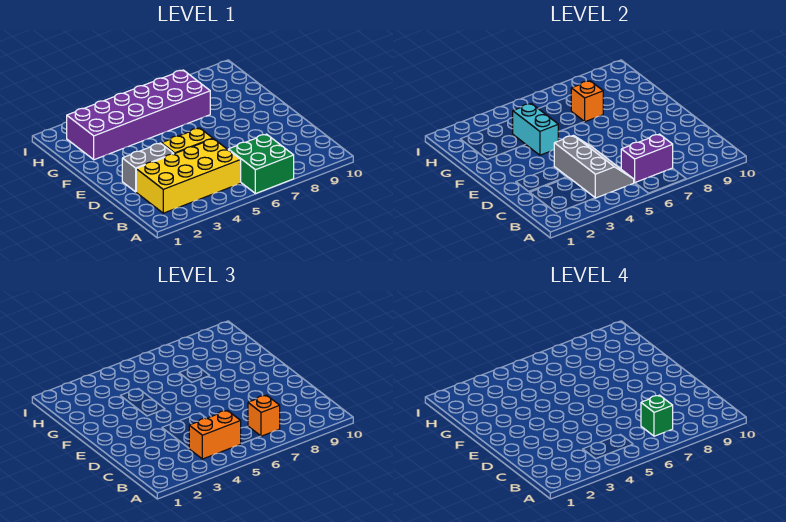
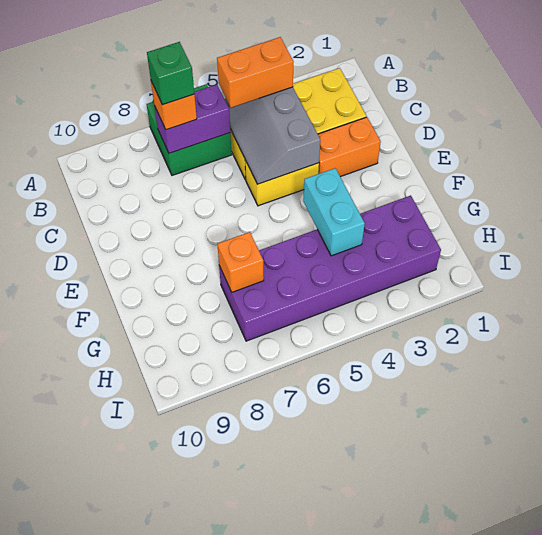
grey brick D2:D3 level 1 -> orange brick D2:D3 level 1

